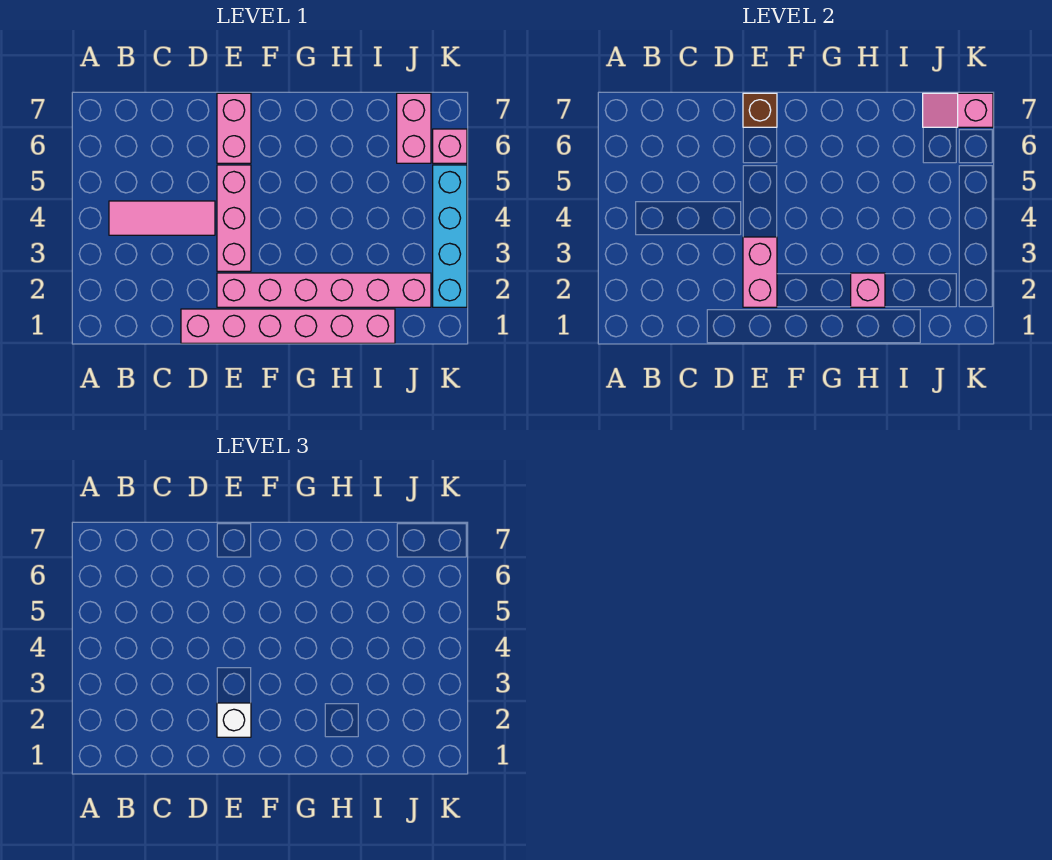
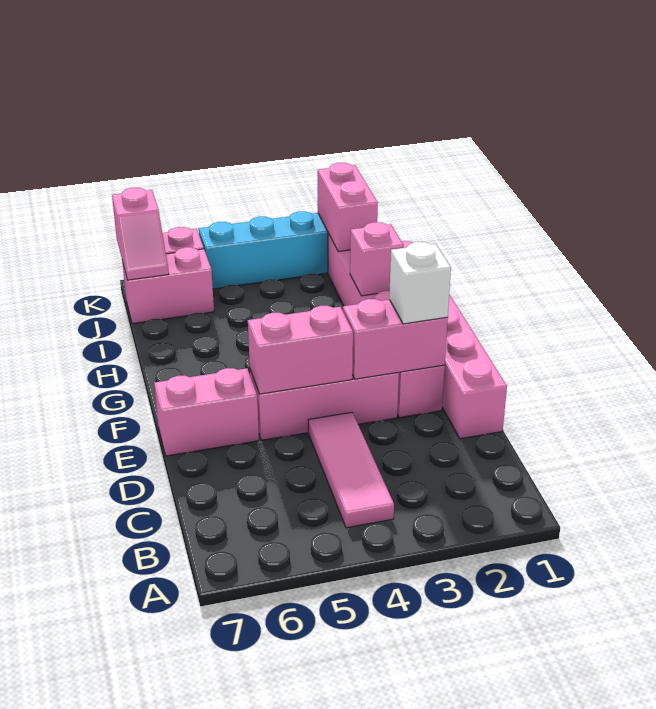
none -> pink brick E4:E5 level 2
brown brick E7 level 2 -> none
none -> pink brick J2:K2 level 2

